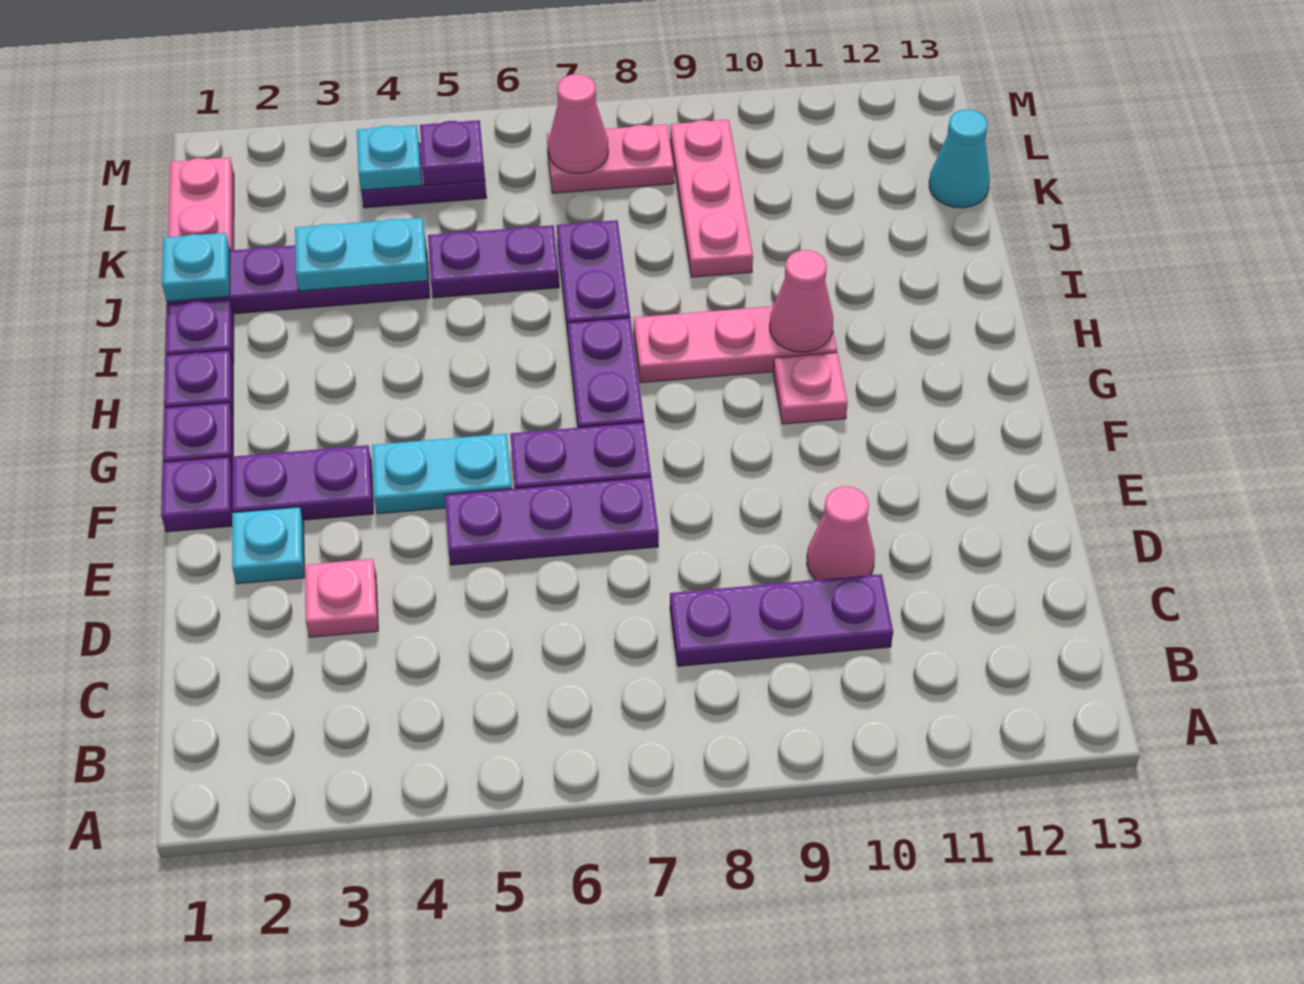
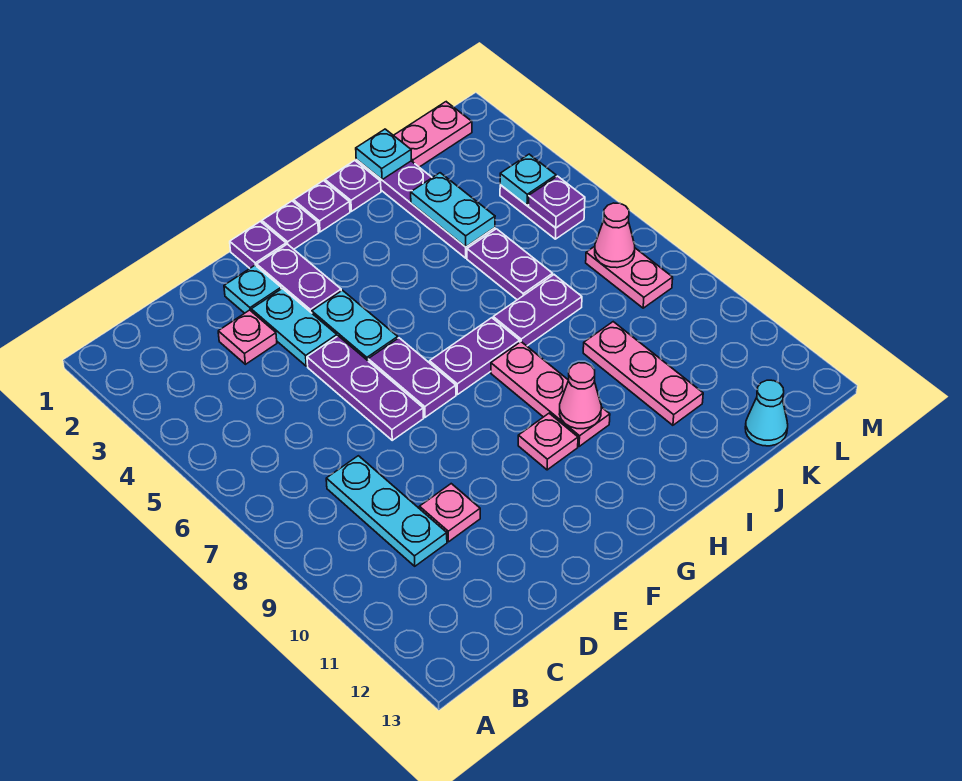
purple plate C8:C10 level 1 -> cyan plate C8:C10 level 1
pink cone D10 level 1 -> pink plate D10 level 1
none -> cyan plate E3:E4 level 1
pink plate J9:L9 level 1 -> pink plate J9:J11 level 1

